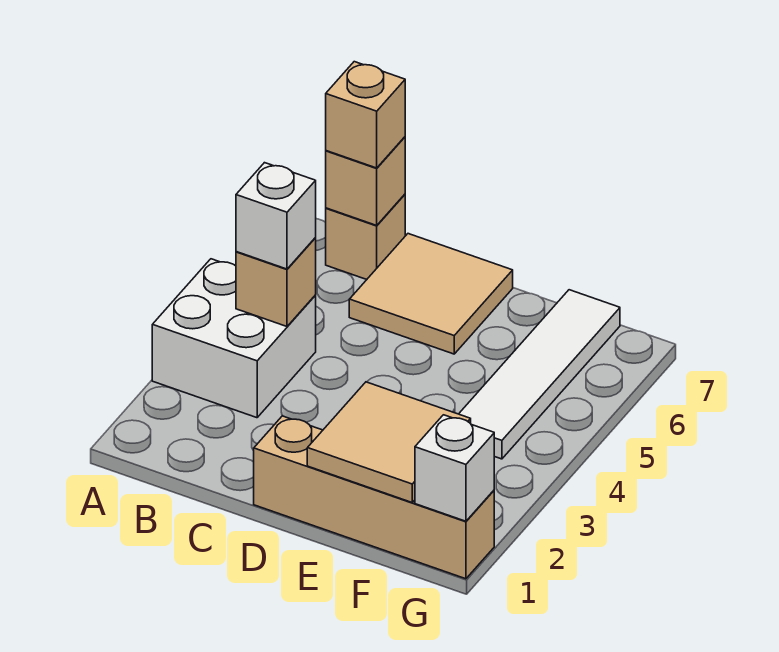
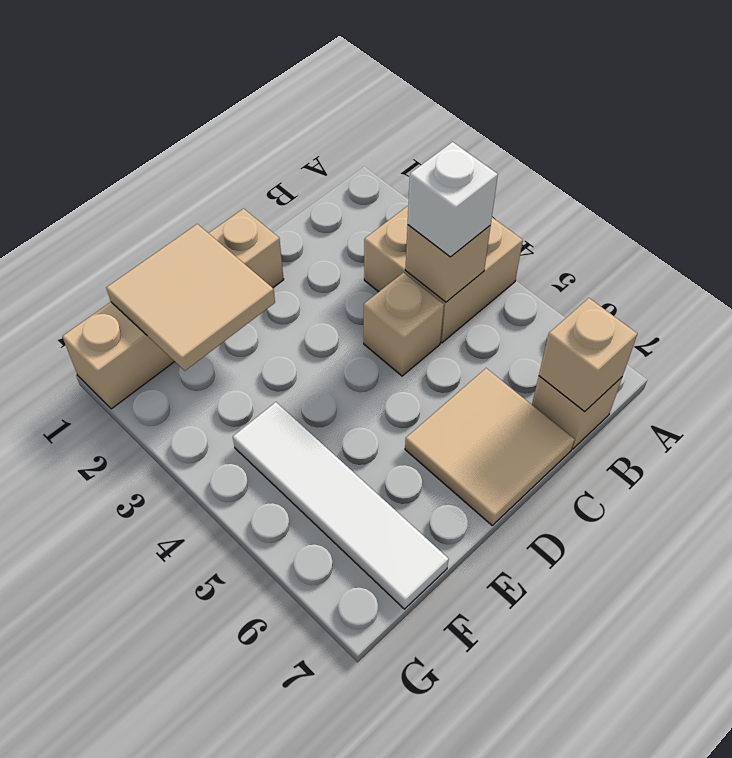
white brick A3:B4 level 1 -> tan brick A3:B4 level 1
tan brick B7 level 3 -> tan brick C4 level 1
white brick G1 level 2 -> none

